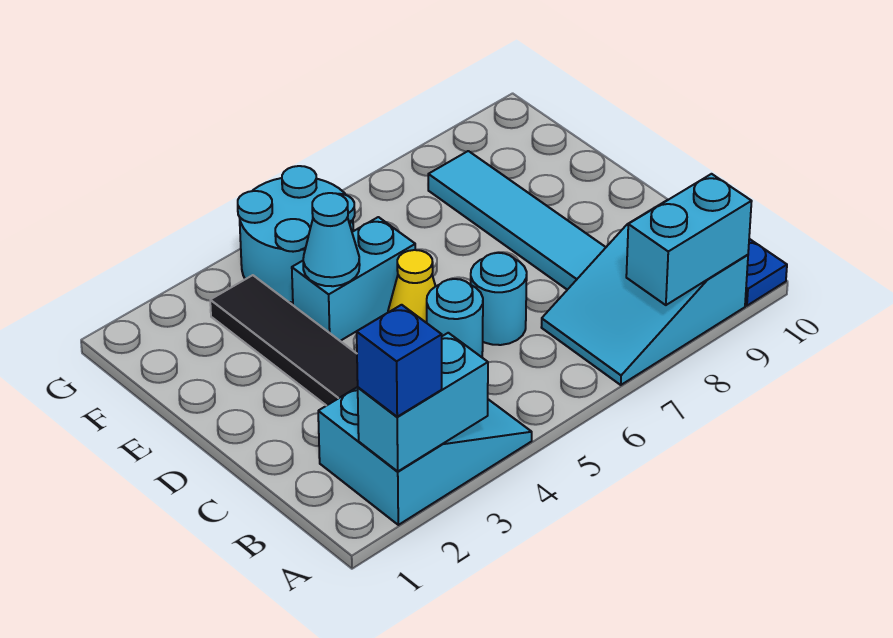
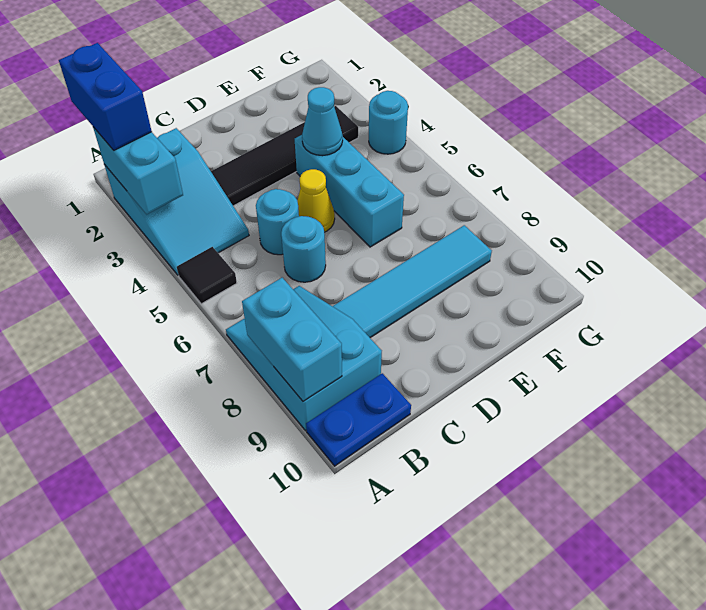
blue brick A2 level 3 -> blue brick A1:A2 level 3
none -> black tile A5 level 1
cyan brick E4:E5 level 1 -> cyan brick E4:E6 level 1
cyan round brick F4:G5 level 1 -> cyan round brick G4 level 1

